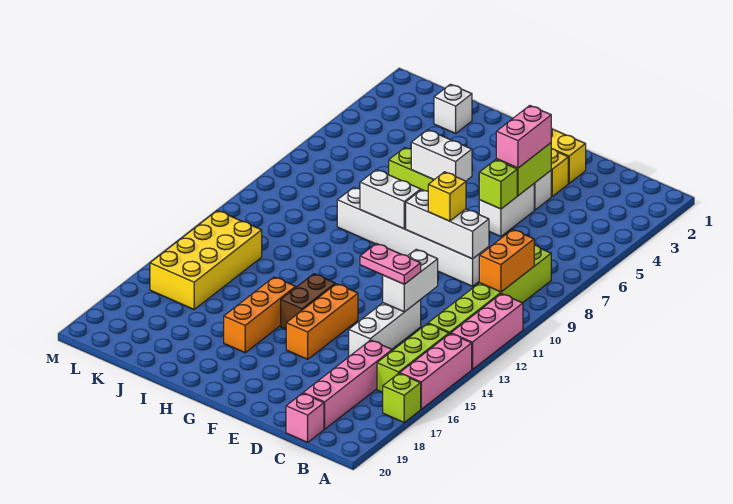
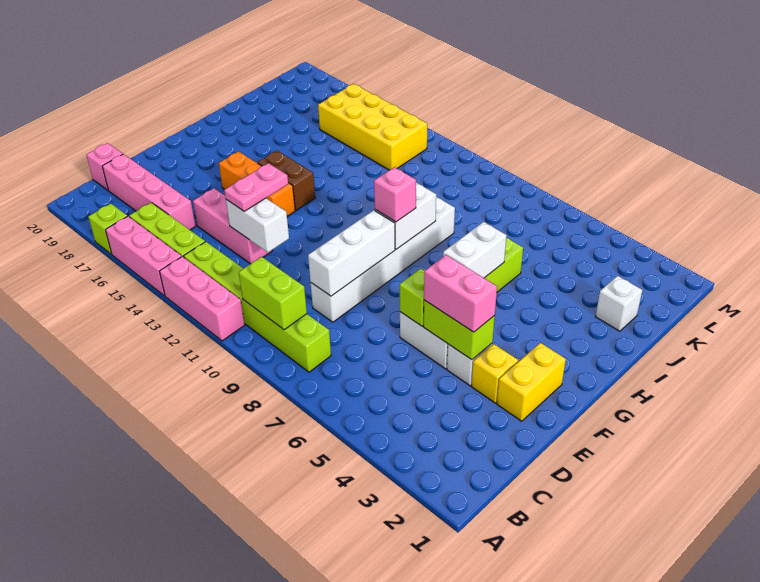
orange brick B9:B10 level 2 -> lime brick B9:B10 level 2
white brick D13:D15 level 1 -> pink brick D13:D15 level 1
yellow brick E9 level 3 -> none
none -> pink brick G9 level 3
orange brick H15:H17 level 1 -> none

